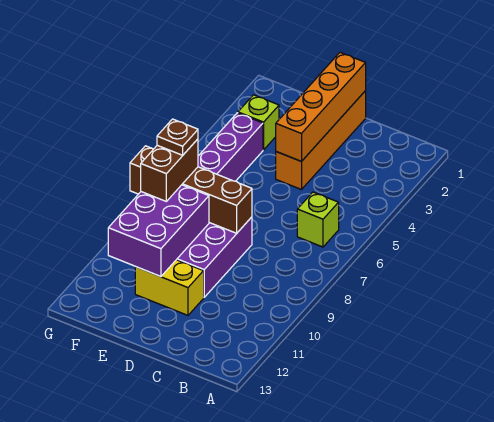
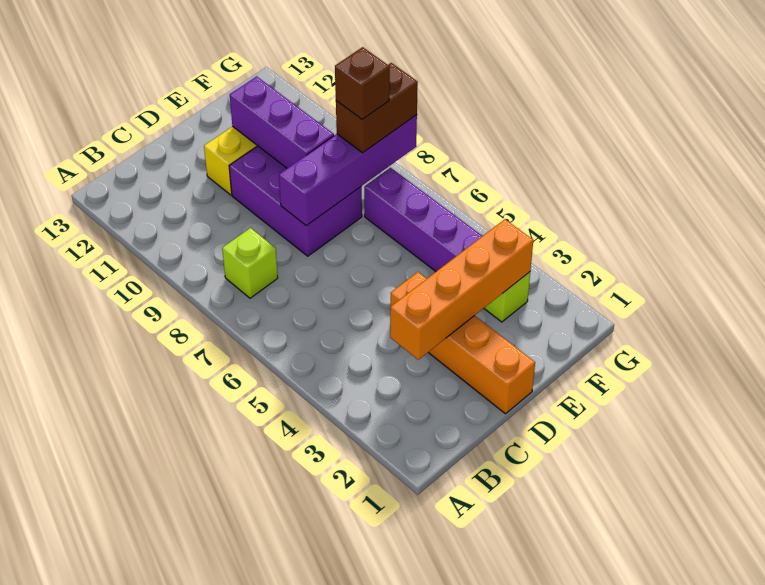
lime brick B6 level 1 -> lime brick B8 level 1
orange brick D1:D4 level 2 -> orange brick C3:F3 level 2
brown brick D8:G8 level 2 -> purple brick D8:G8 level 2
purple brick E9:F11 level 2 -> purple brick E9:E11 level 2
brown brick F8:F9 level 3 -> brown brick F8:G8 level 3
brown plate F8 level 4 -> brown brick F8 level 4

